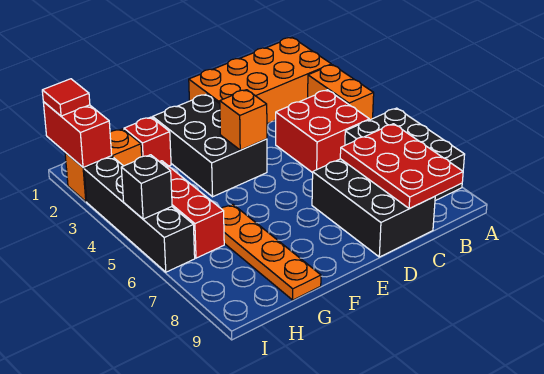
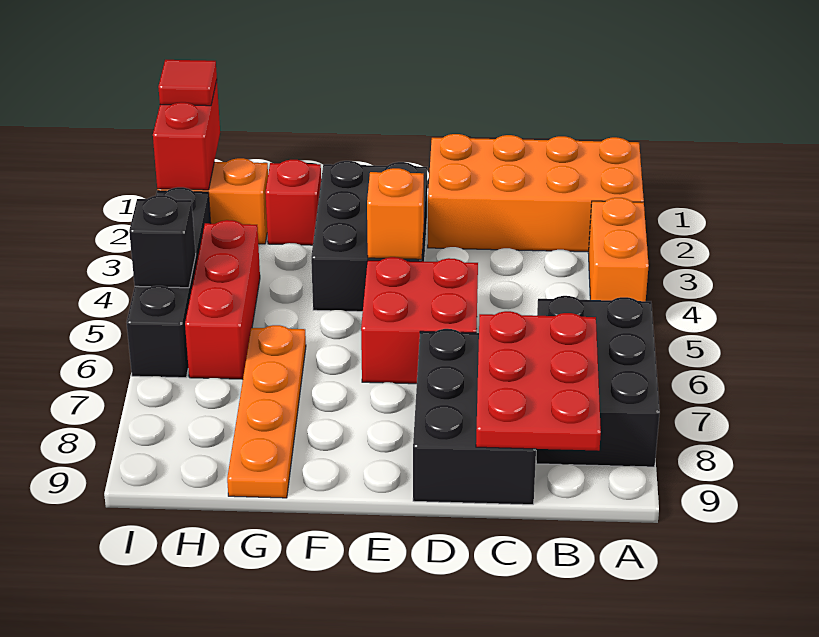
red brick B4:C5 level 1 -> red brick D5:E6 level 1

